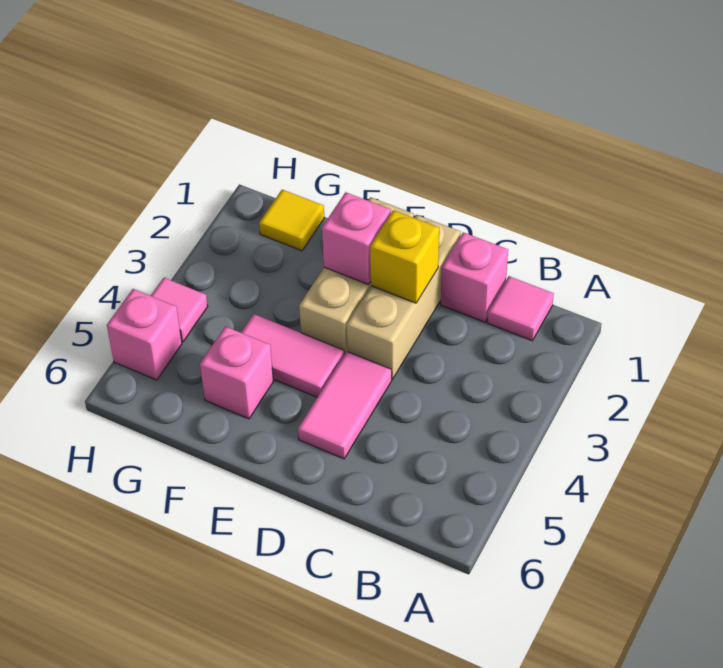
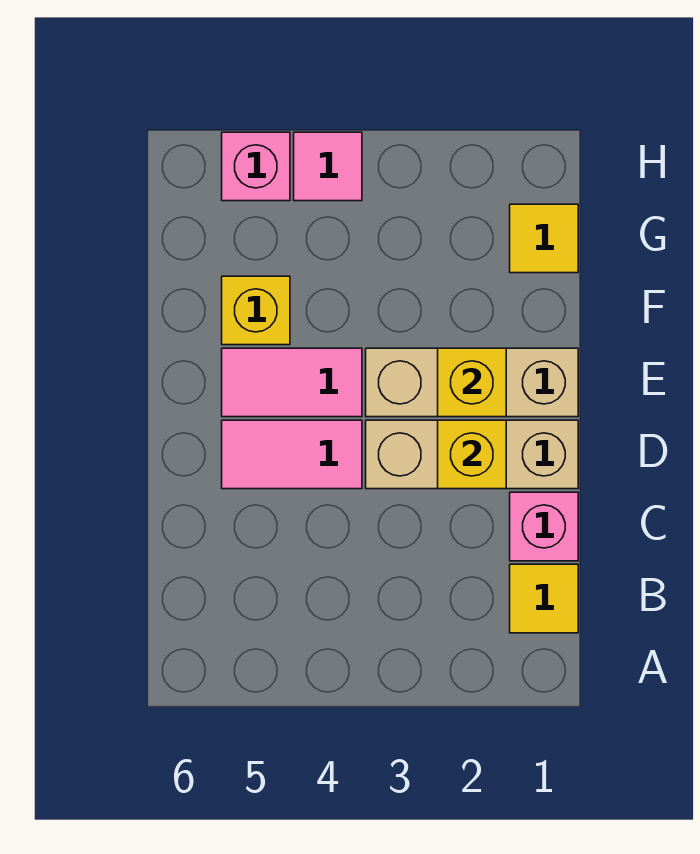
pink tile B1 level 1 -> yellow tile B1 level 1
pink brick E2 level 2 -> yellow brick E2 level 2
pink tile E4:F4 level 1 -> pink tile E4:E5 level 1
pink brick F5 level 1 -> yellow brick F5 level 1

